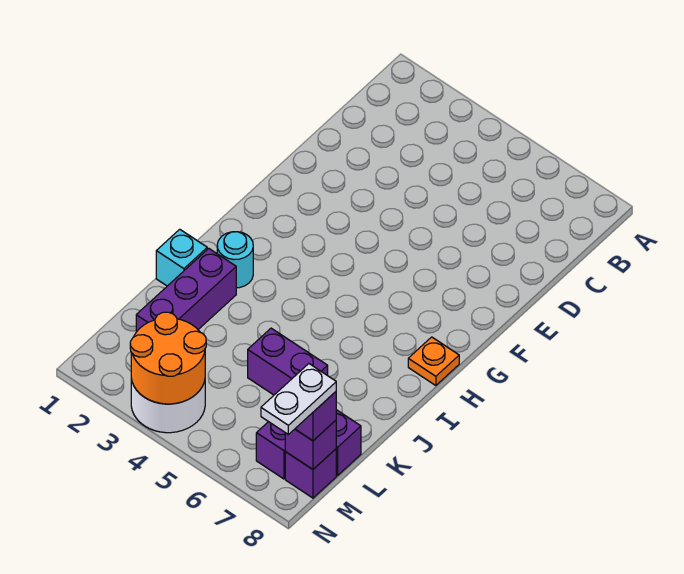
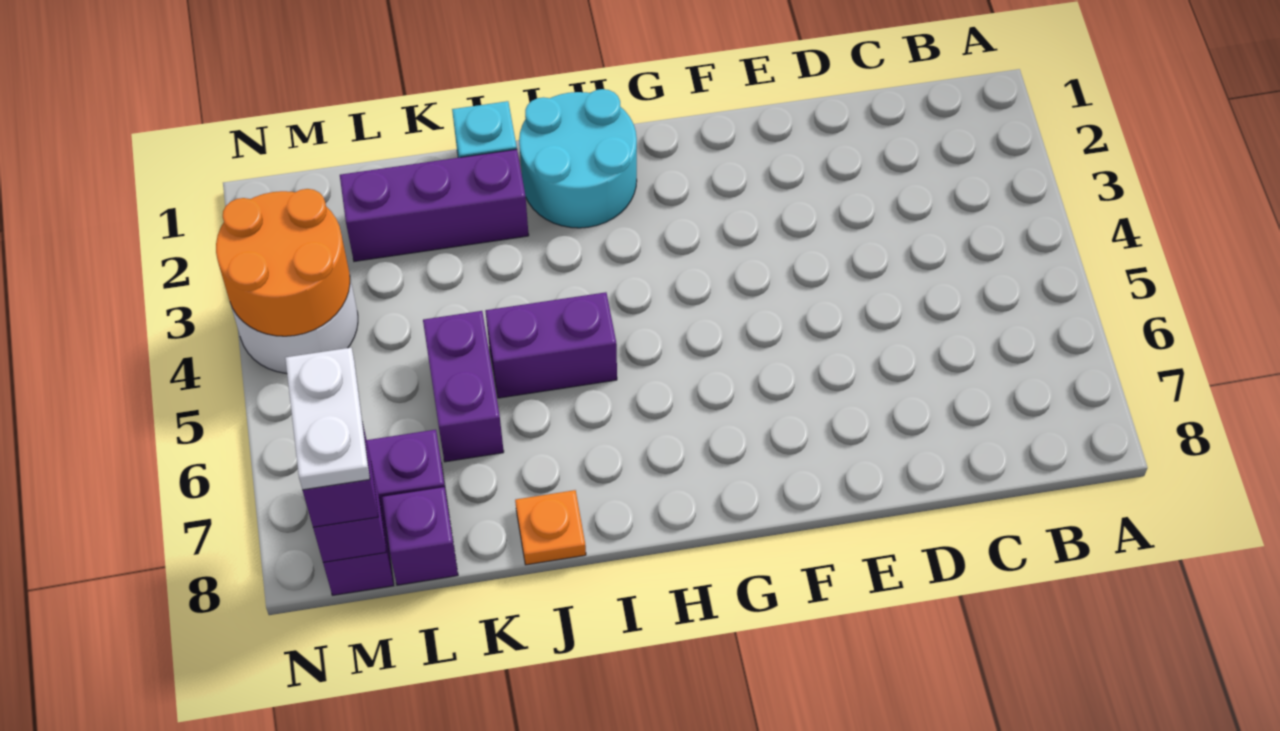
orange plate H8 level 1 -> orange plate J8 level 1
cyan round brick I2 level 1 -> cyan round brick H1:I2 level 1
none -> purple brick I5:J5 level 1
white plate M8:N8 level 4 -> white plate M7:M8 level 4

